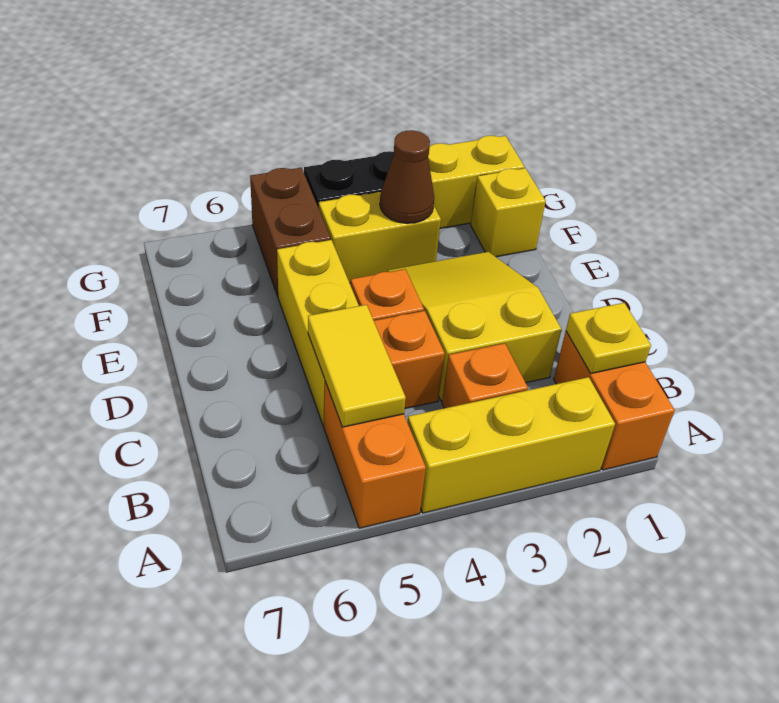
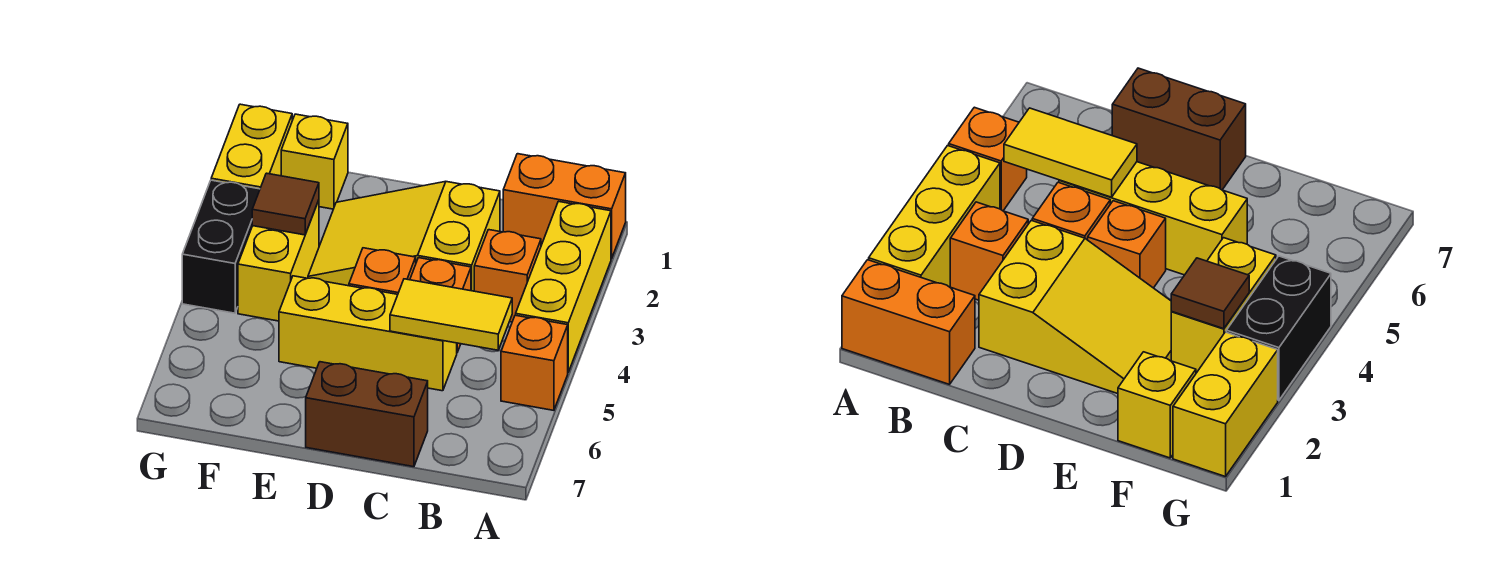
orange brick A5:B5 level 1 -> orange brick A5 level 1
yellow plate B1 level 2 -> none
brown cone F3 level 2 -> brown tile F3 level 2
brown brick F5:G5 level 1 -> brown brick C7:D7 level 1

